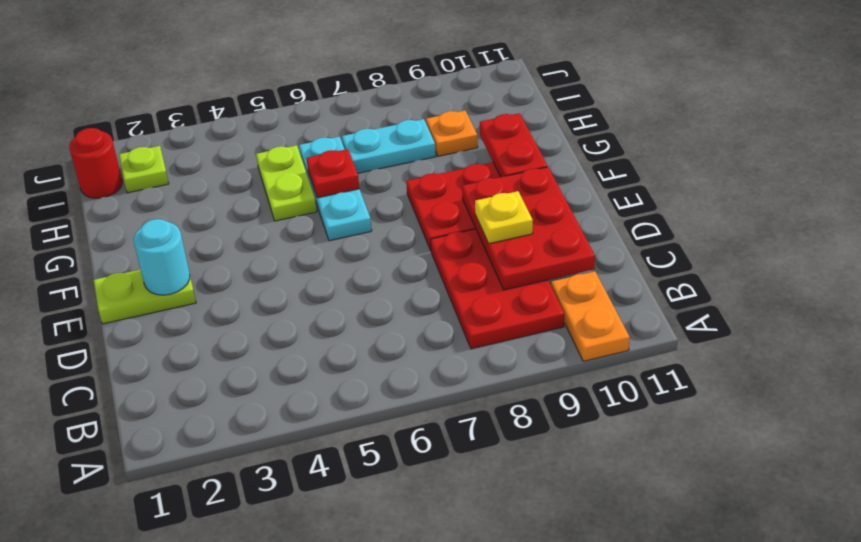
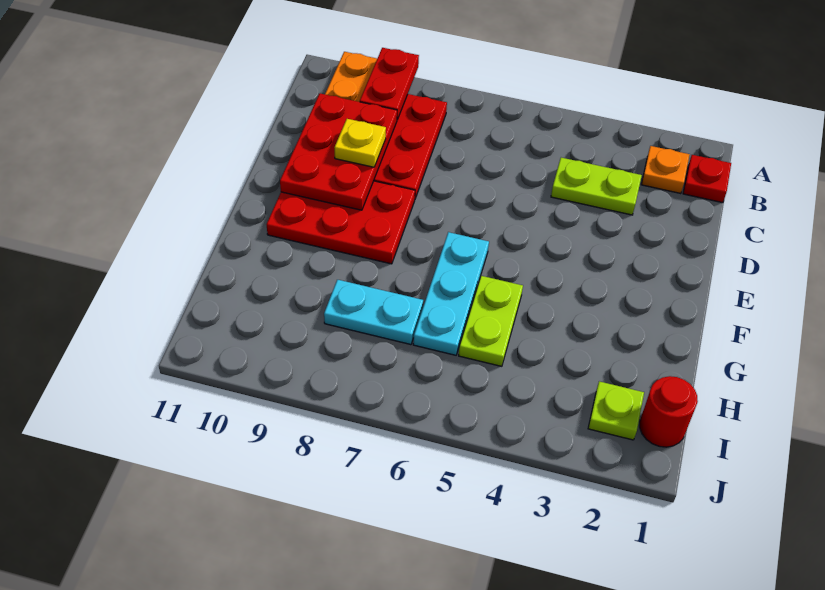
lime plate E1:E2 level 1 -> lime plate C3:C4 level 1
cyan round brick E2 level 2 -> none
red plate F10:G10 level 2 -> red plate A9:B9 level 2
red plate G6 level 2 -> red plate B1 level 1
orange plate H9 level 1 -> orange plate B2 level 1

